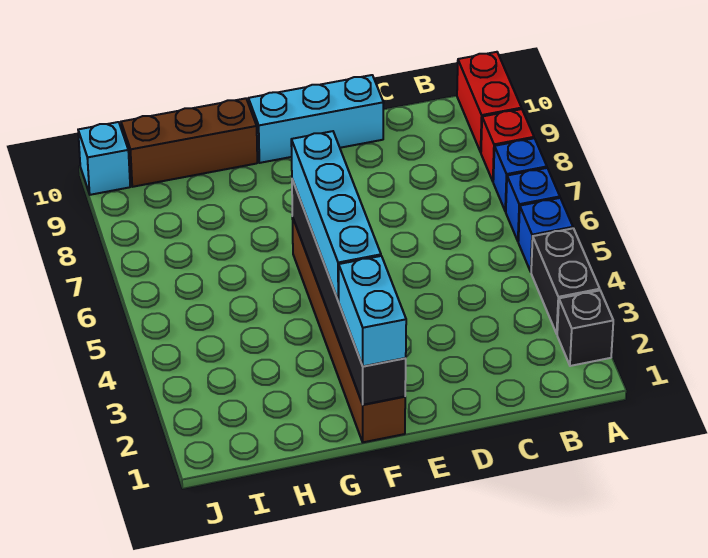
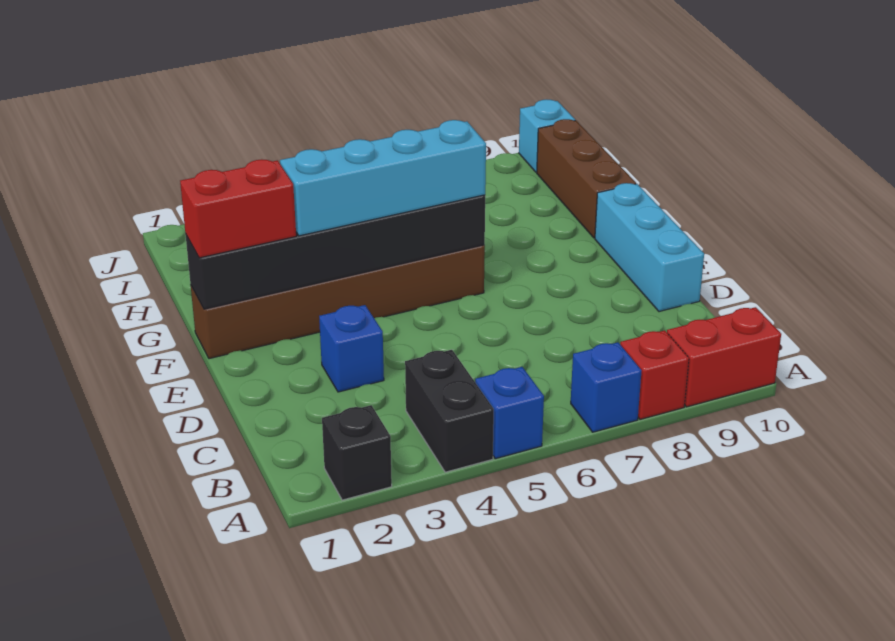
black brick A3:A4 level 1 -> black brick A4:B4 level 1
blue brick A6 level 1 -> blue brick D3 level 1
cyan brick F1:F2 level 3 -> red brick F1:F2 level 3

